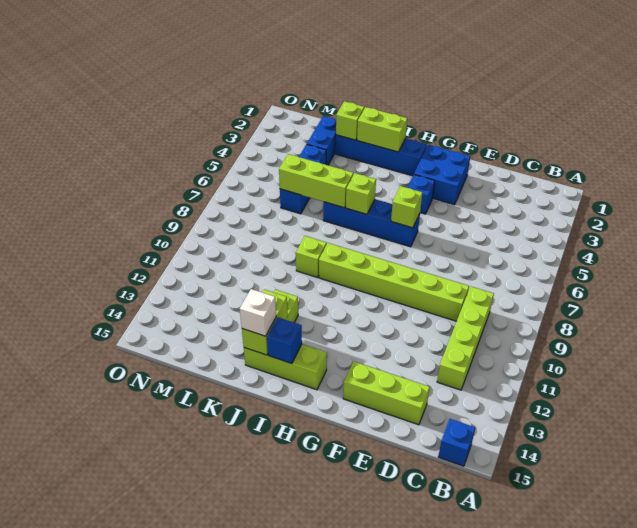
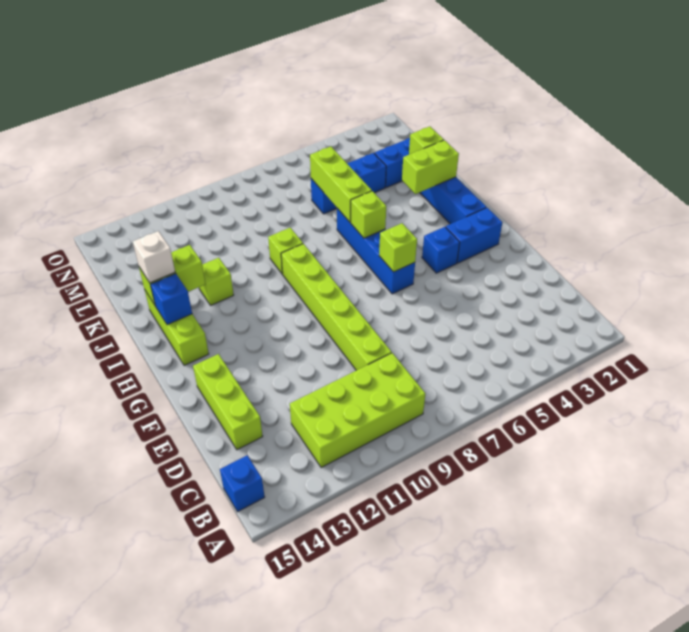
lime brick C9:C12 level 1 -> lime brick B9:C12 level 1
blue brick F2:G3 level 1 -> blue brick G2:G3 level 1
lime brick I2:J2 level 2 -> lime brick J2:J3 level 2

